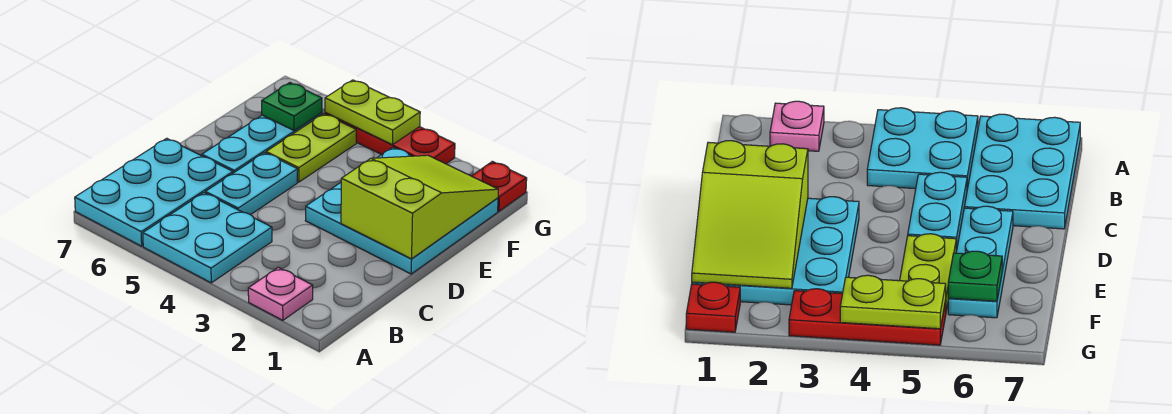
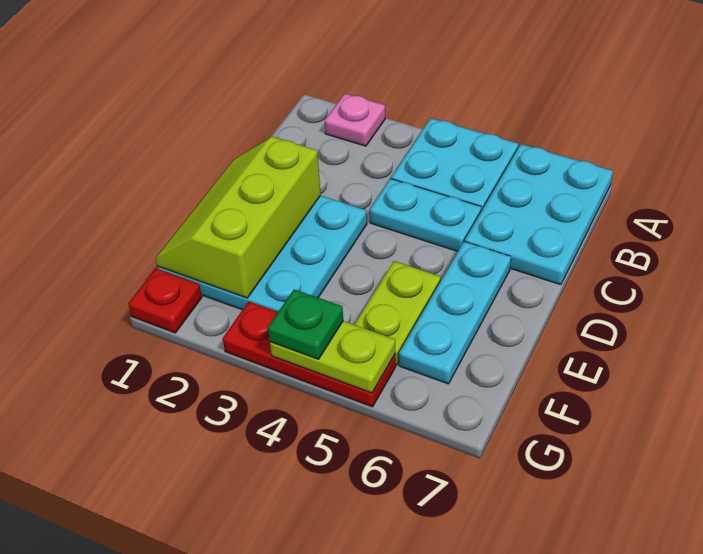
cyan plate C5:D5 level 1 -> cyan plate C4:C5 level 1
lime slope D1:F2 level 2 top D -> lime slope D1:F2 level 2 top 2
green plate F6 level 2 -> green plate G4 level 3

